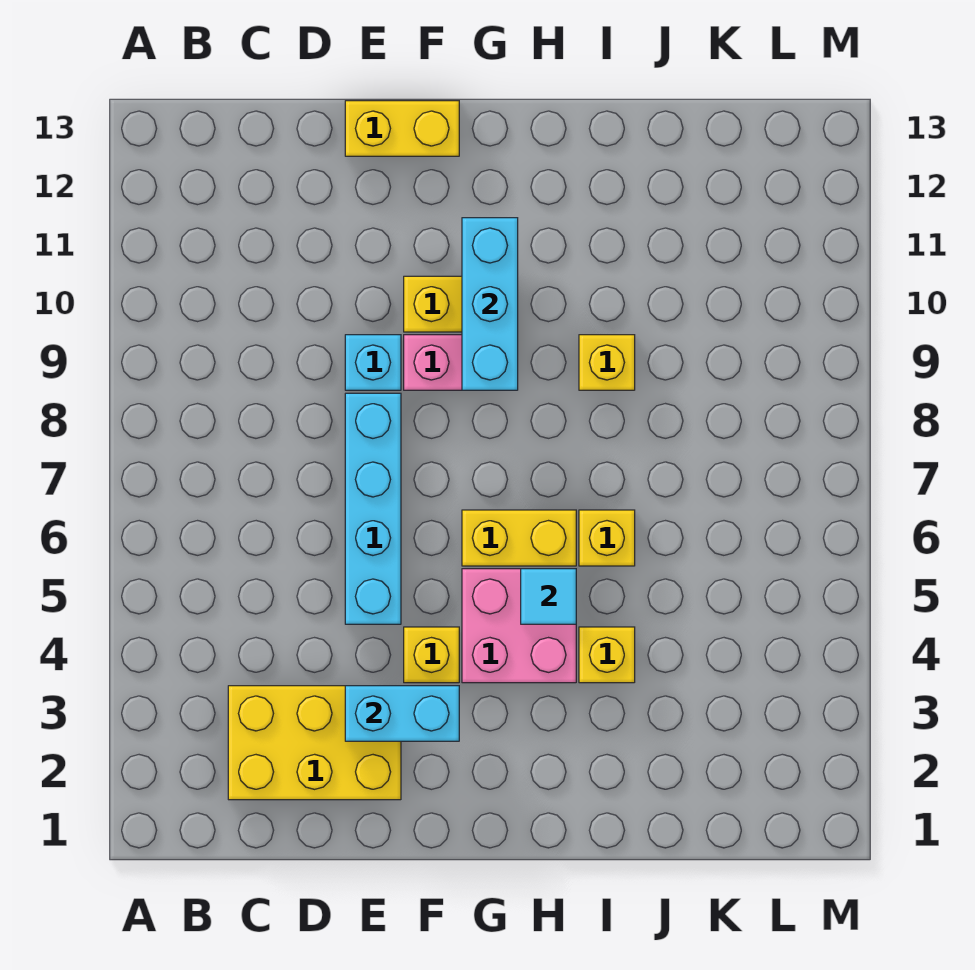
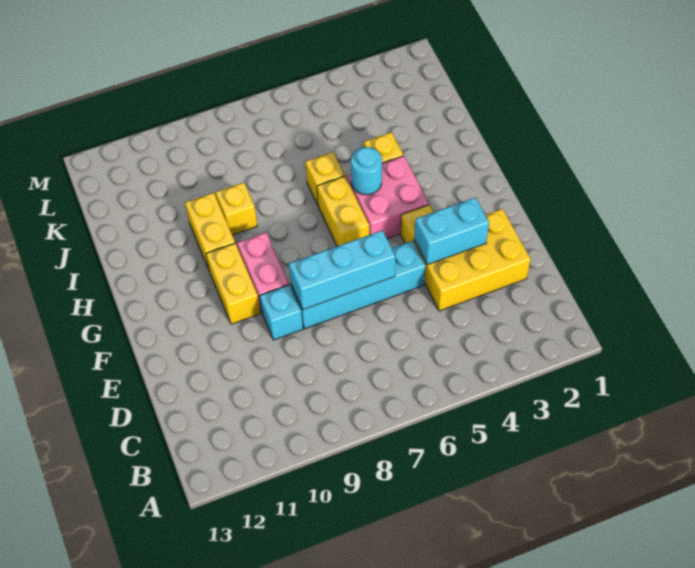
yellow brick C2:E3 level 1 -> yellow brick D2:E4 level 1
cyan brick E3:F3 level 2 -> cyan brick E3:E4 level 2
yellow brick E13:F13 level 1 -> yellow brick H10:I10 level 1
cyan brick G9:G11 level 2 -> cyan brick E6:E8 level 2
cyan tile H5 level 2 -> cyan round brick H5 level 2

